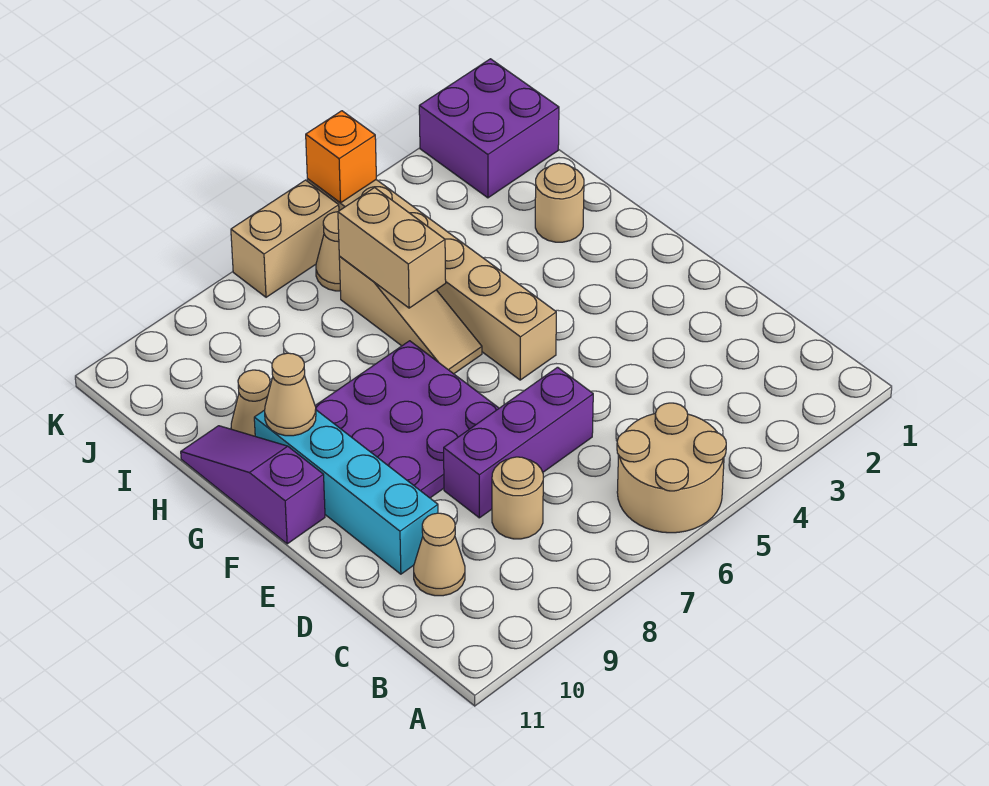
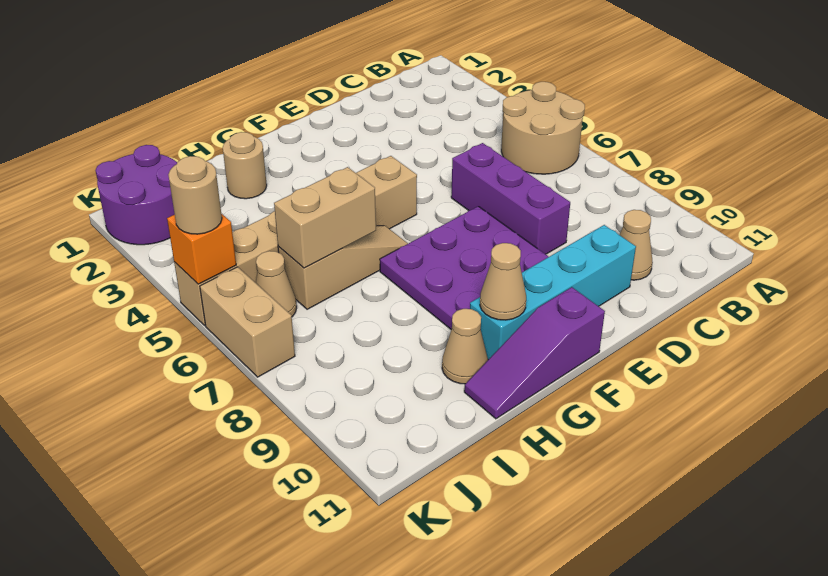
tan round brick C8 level 1 -> tan round brick K5 level 3
purple brick J1:K2 level 1 -> purple round brick J1:K2 level 1

